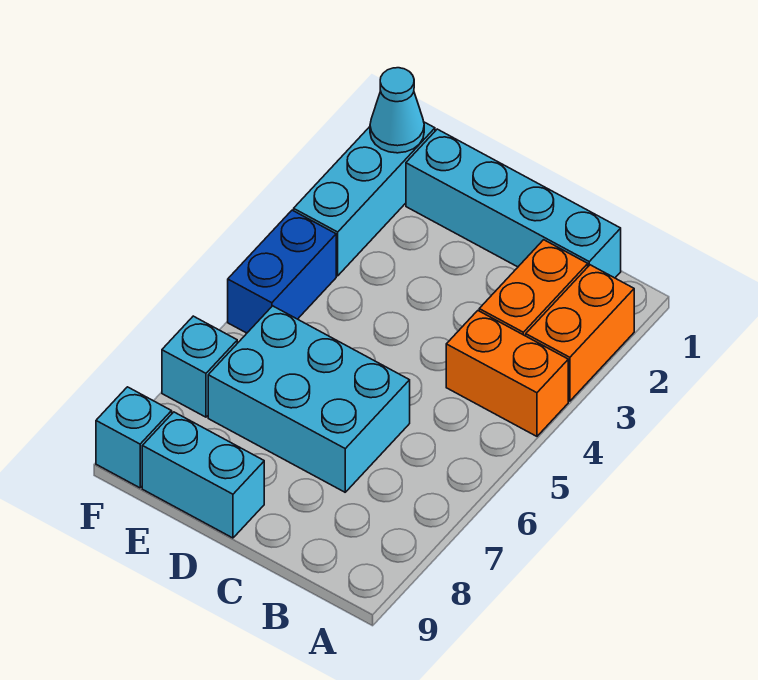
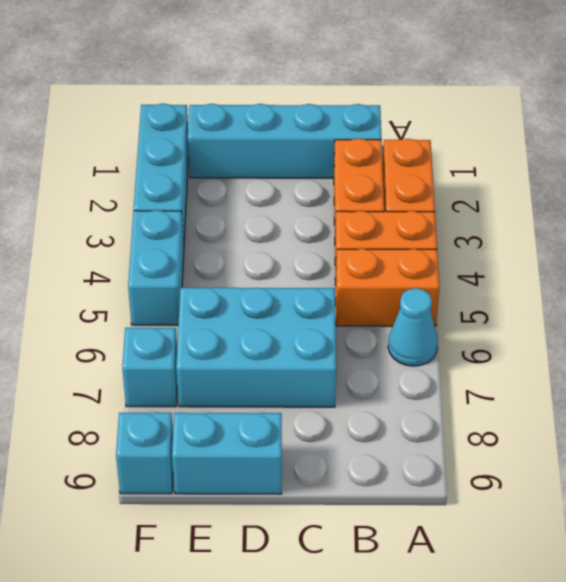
none -> orange brick A5:B5 level 1
cyan cone F1 level 2 -> cyan cone A6 level 1
blue brick F4:F5 level 1 -> cyan brick F4:F5 level 1

